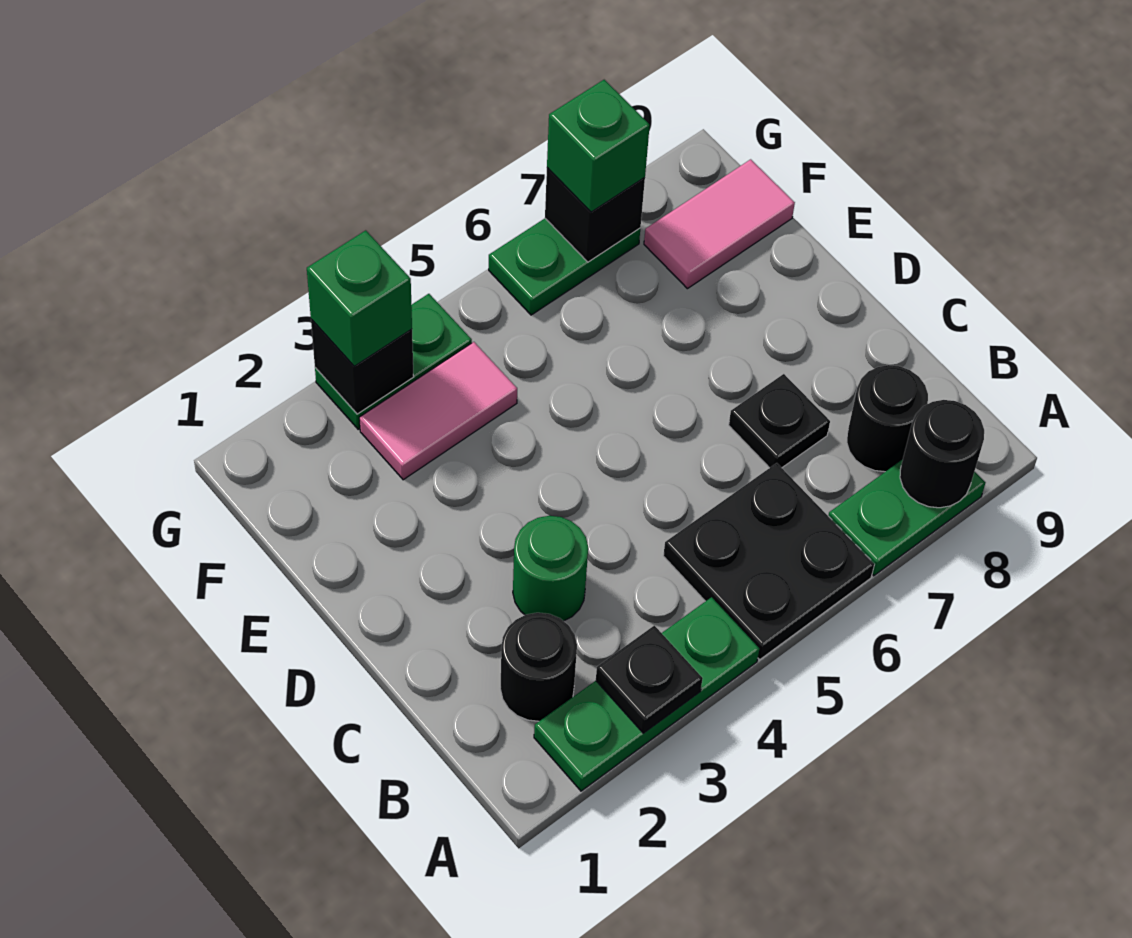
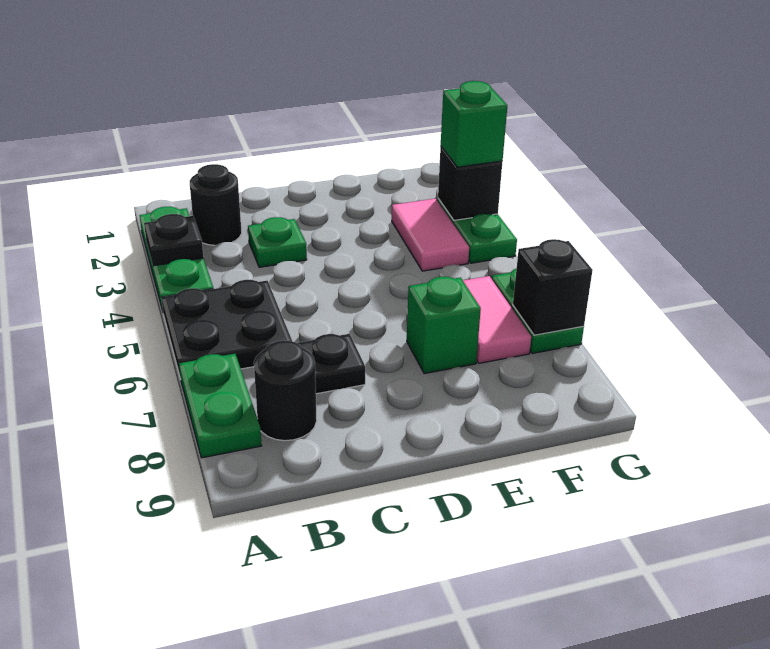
black round brick A8 level 2 -> none
green round brick C3 level 1 -> green plate C3 level 1
pink tile F8:F9 level 1 -> pink tile F6:F7 level 1
green brick G7 level 3 -> green brick E7 level 1

